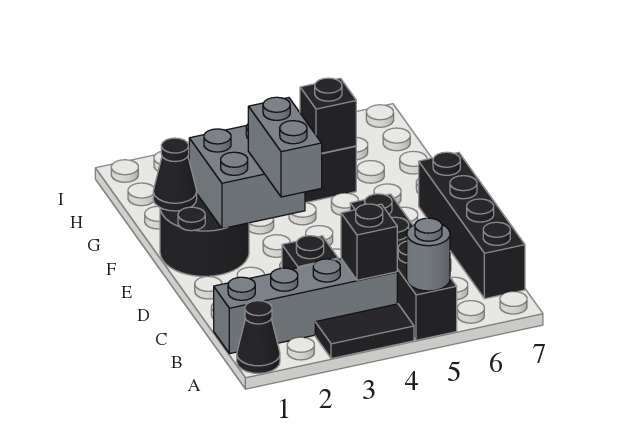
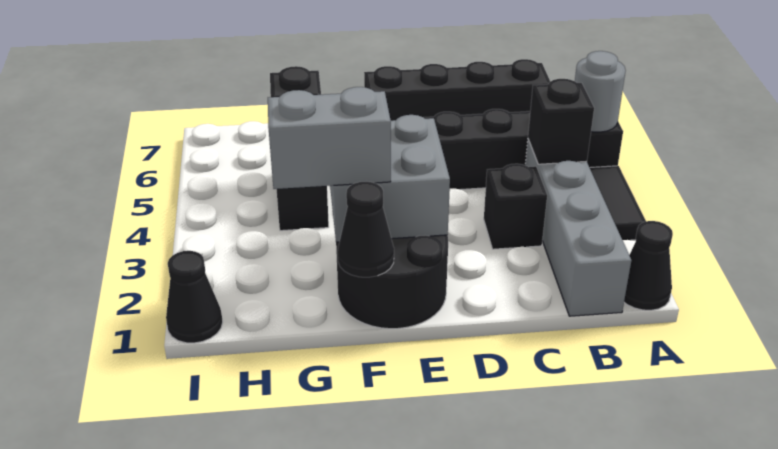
grey brick D3:E3 level 3 -> grey brick F2:G2 level 3
none -> black cone I1 level 1

